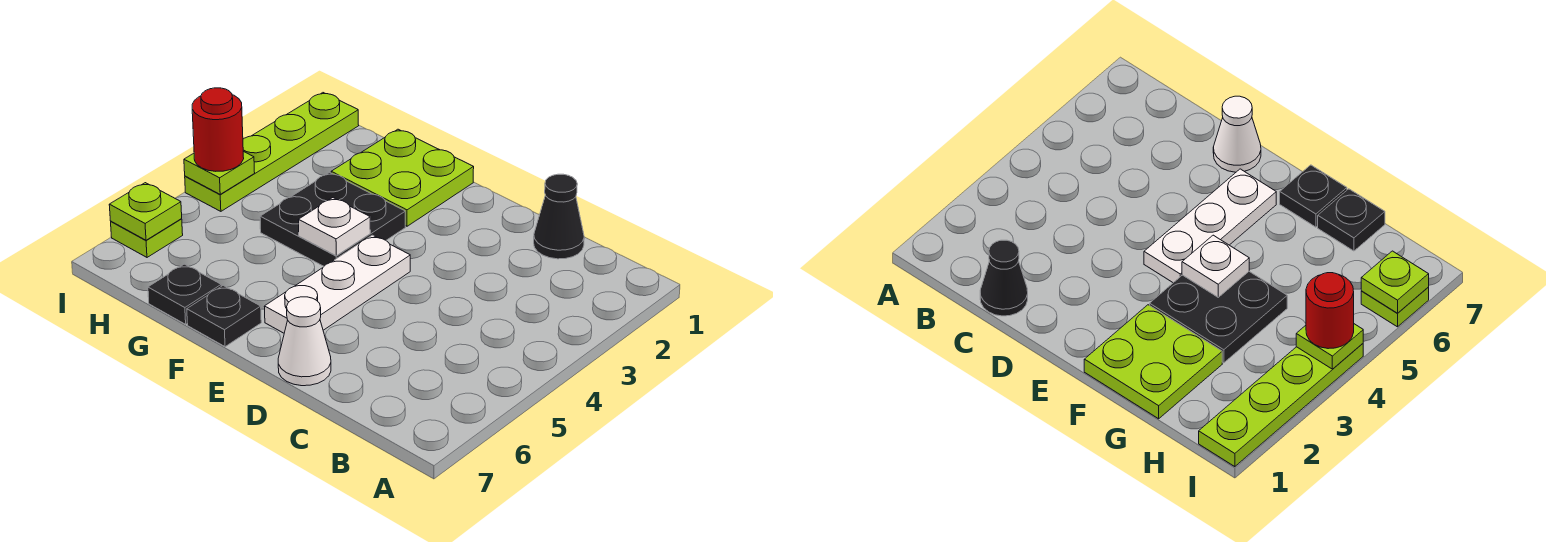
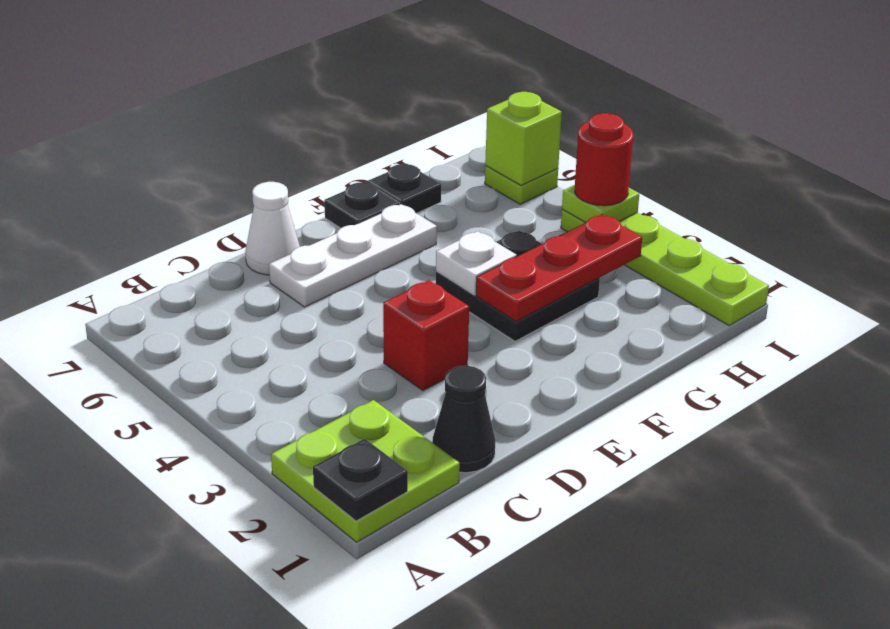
none -> black plate A1 level 2
none -> red brick D3 level 1
white plate E4:E6 level 1 -> white plate D6:F6 level 1
lime plate F1:G2 level 1 -> lime plate A1:B2 level 1
none -> red plate F3:H3 level 2
lime plate I6 level 2 -> lime brick I6 level 2

